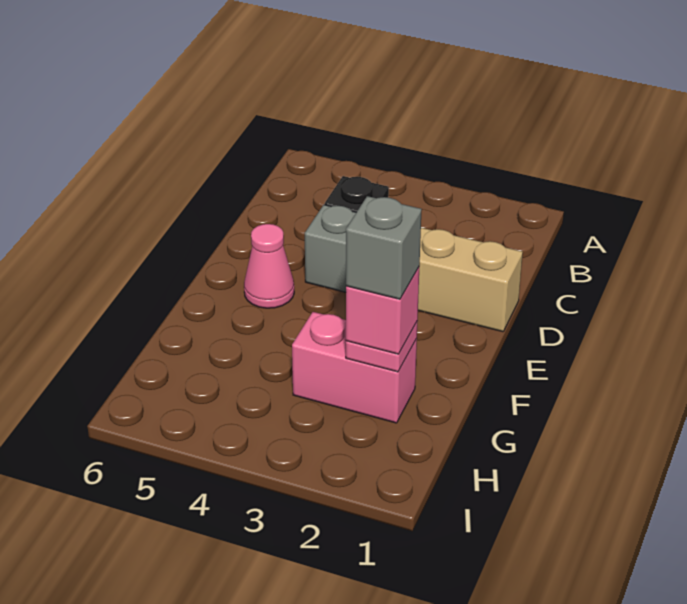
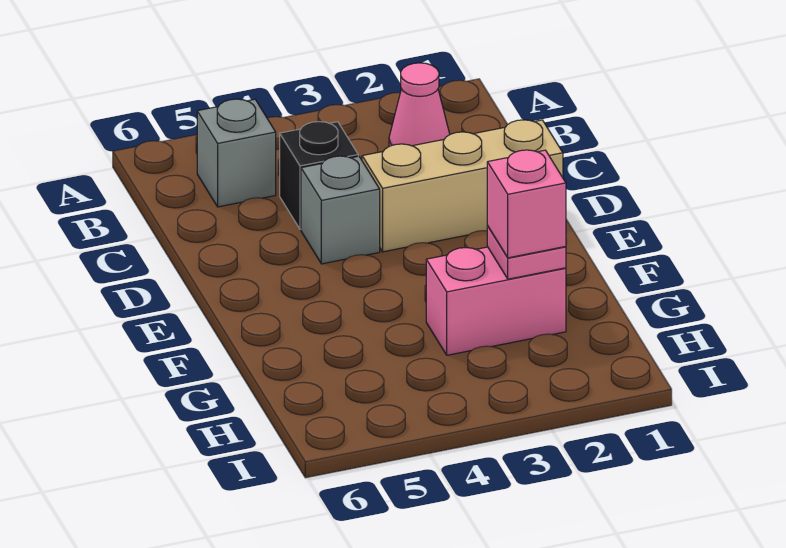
pink cone E5 level 1 -> pink cone B2 level 1
grey brick G2 level 4 -> grey brick B5 level 1

